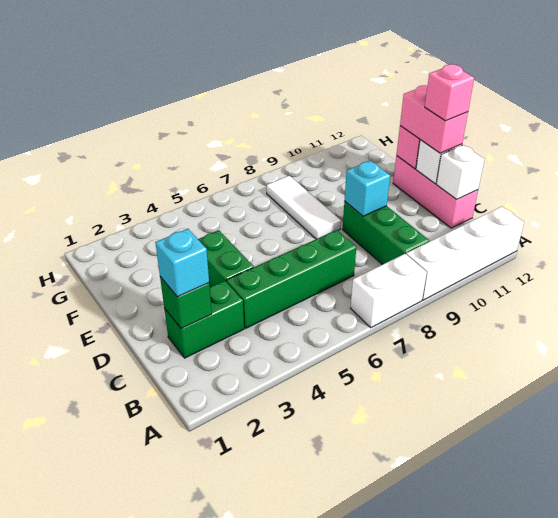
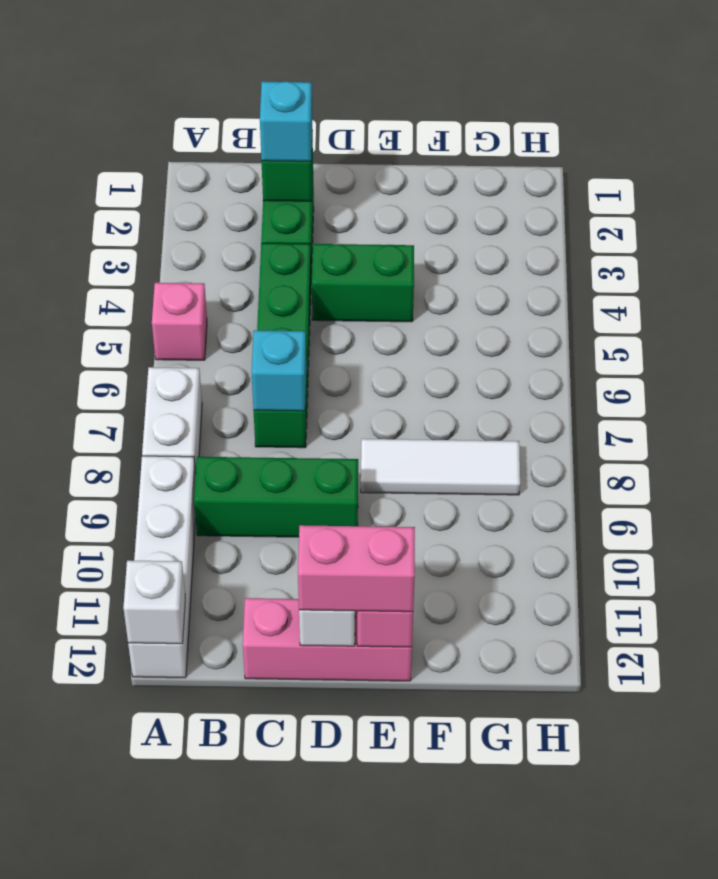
white brick C12 level 2 -> white brick A12 level 2
cyan brick D9 level 2 -> cyan brick C7 level 2
pink brick D12 level 4 -> pink brick A5 level 1

